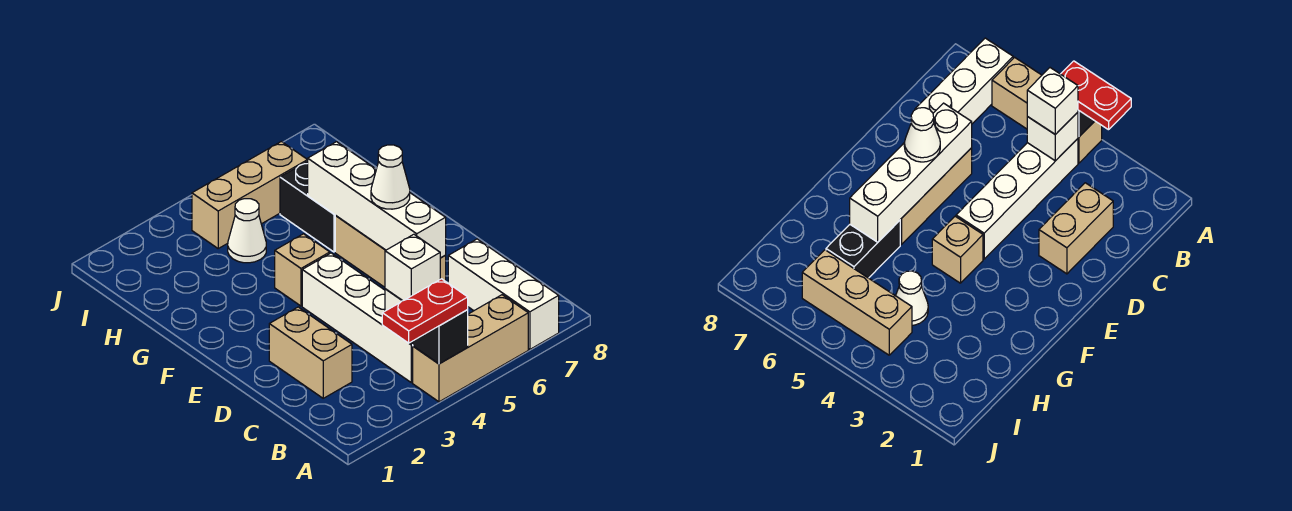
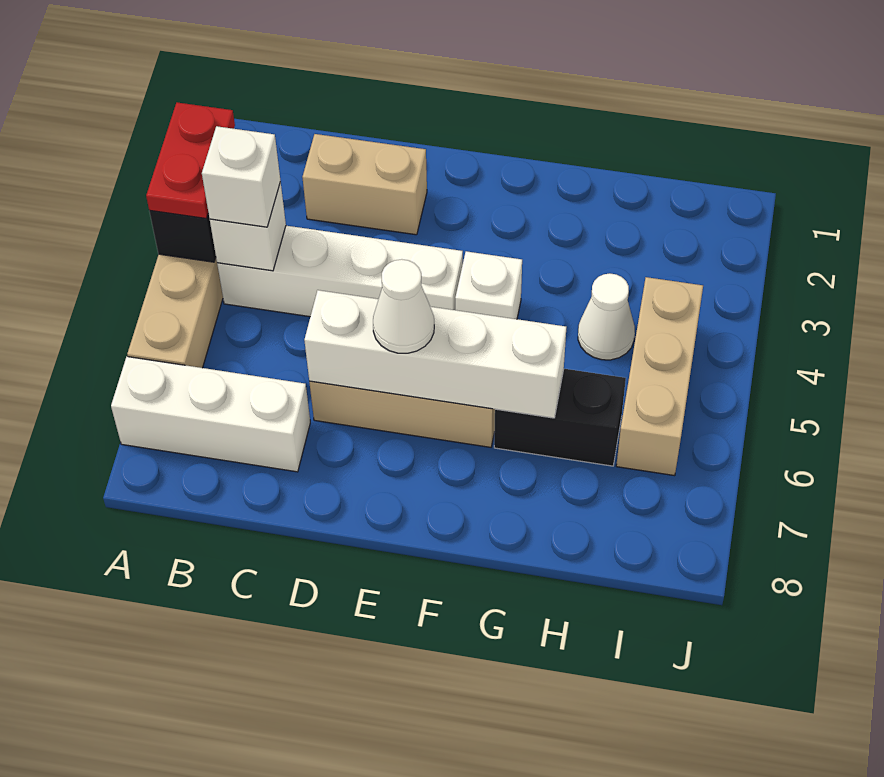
tan brick F4 level 1 -> white brick F4 level 1

